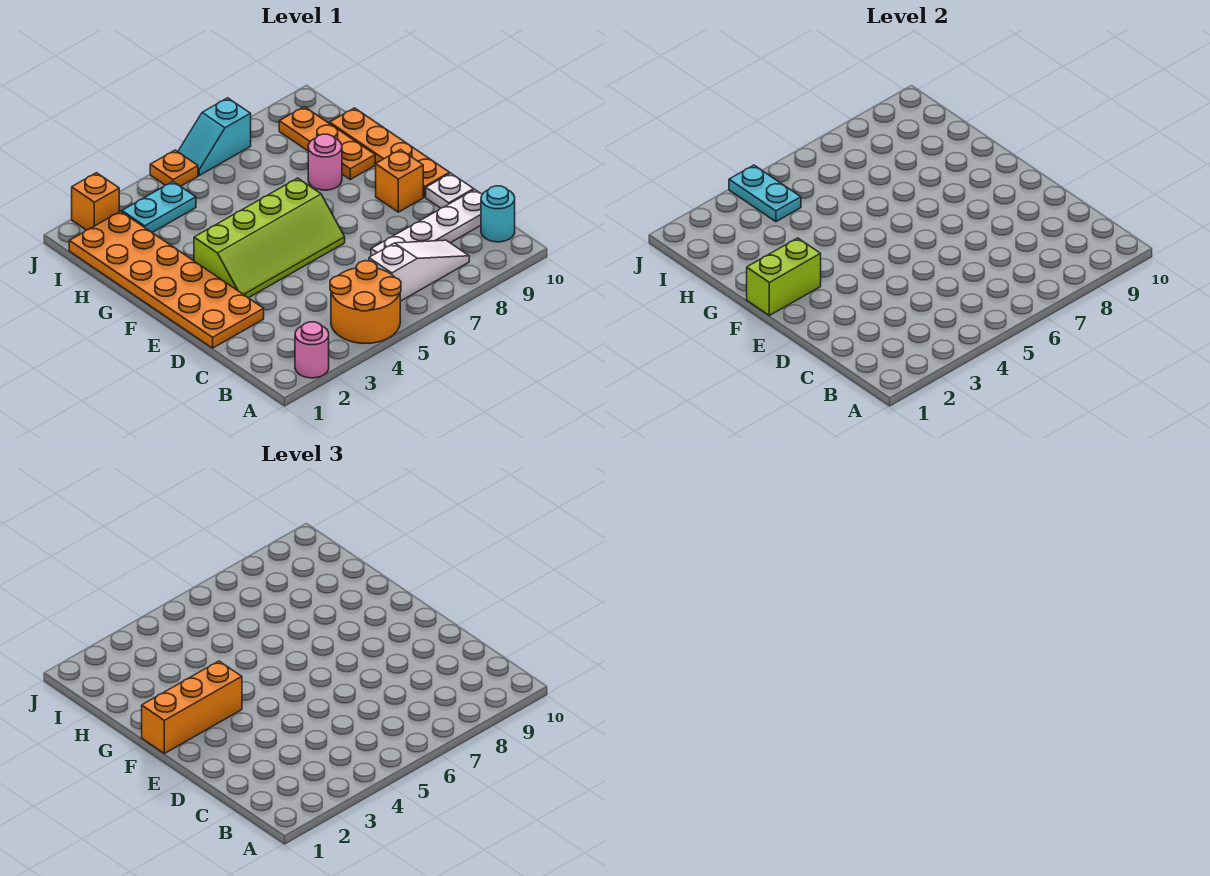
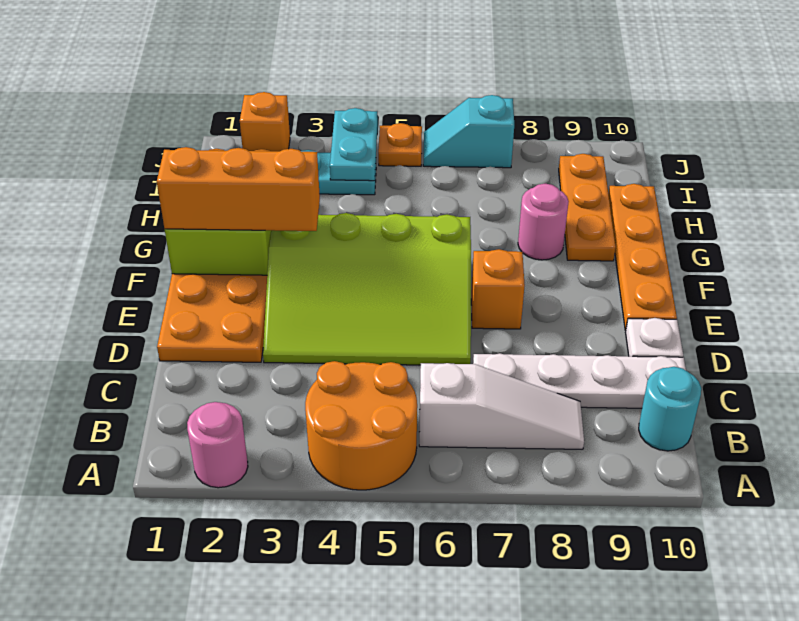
lime slope E3:F6 level 1 top F -> lime slope D3:F6 level 1 top F
orange brick E9 level 1 -> orange brick E7 level 1

